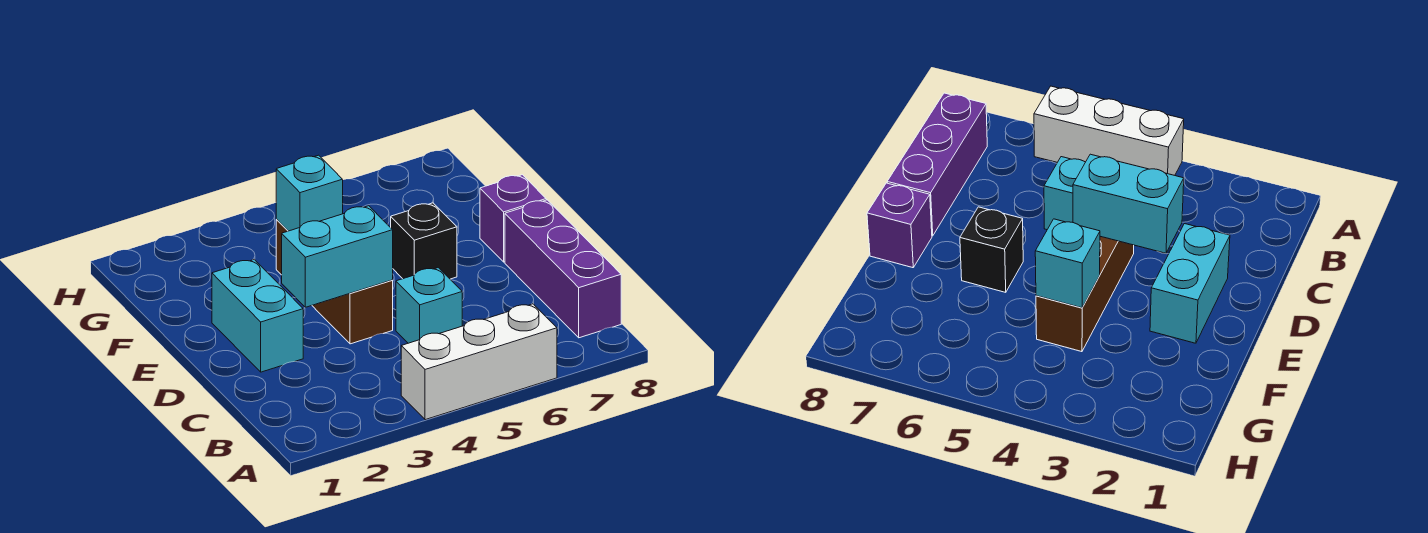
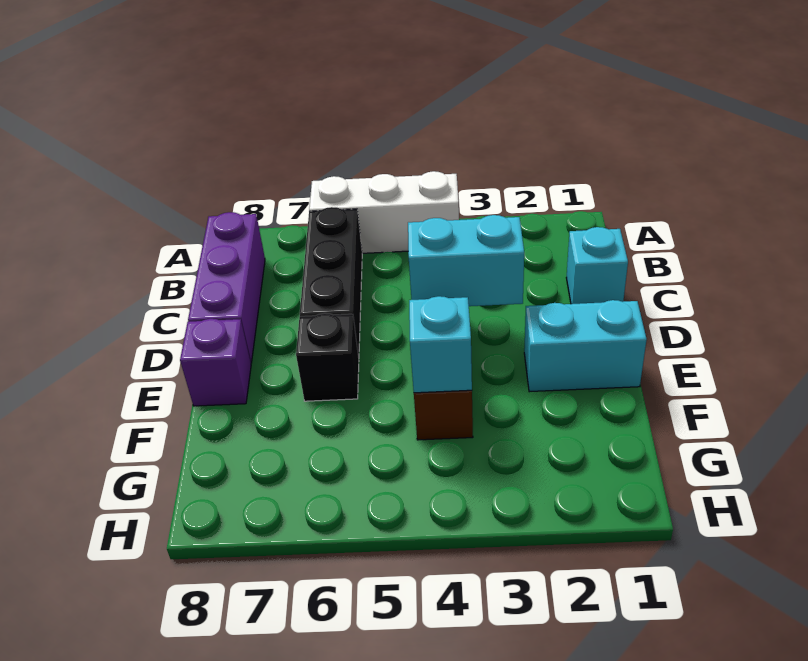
none -> black brick B6:D6 level 1
cyan brick C5 level 1 -> cyan brick C1 level 1
cyan brick D2:E2 level 1 -> cyan brick E1:E2 level 1

